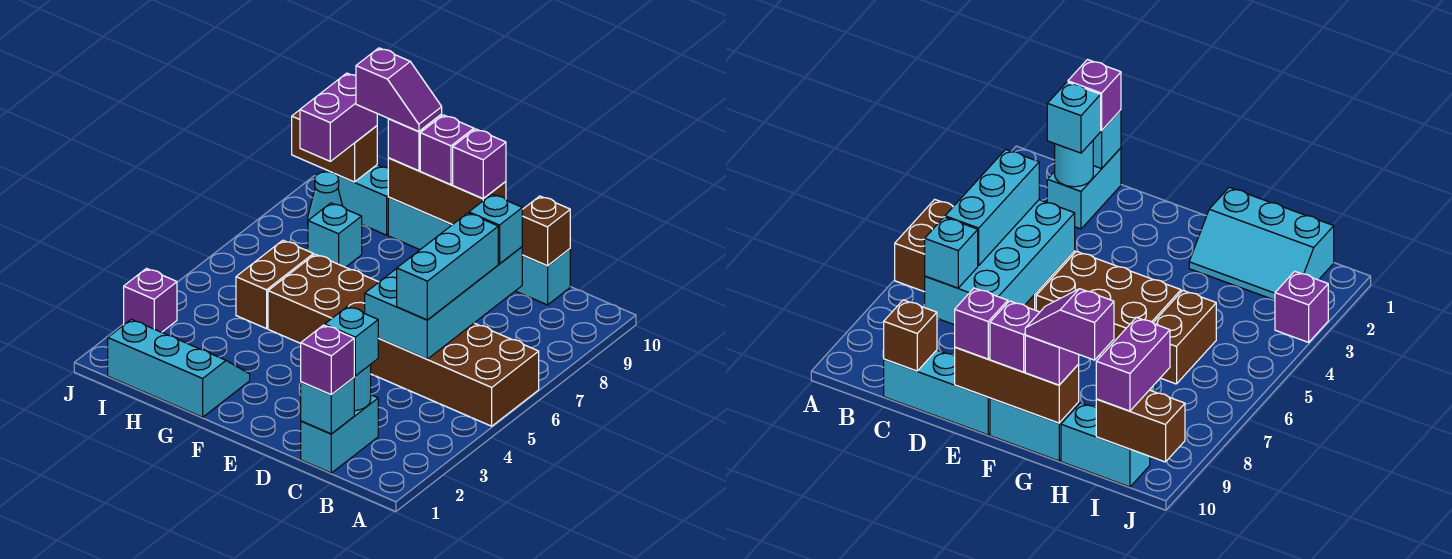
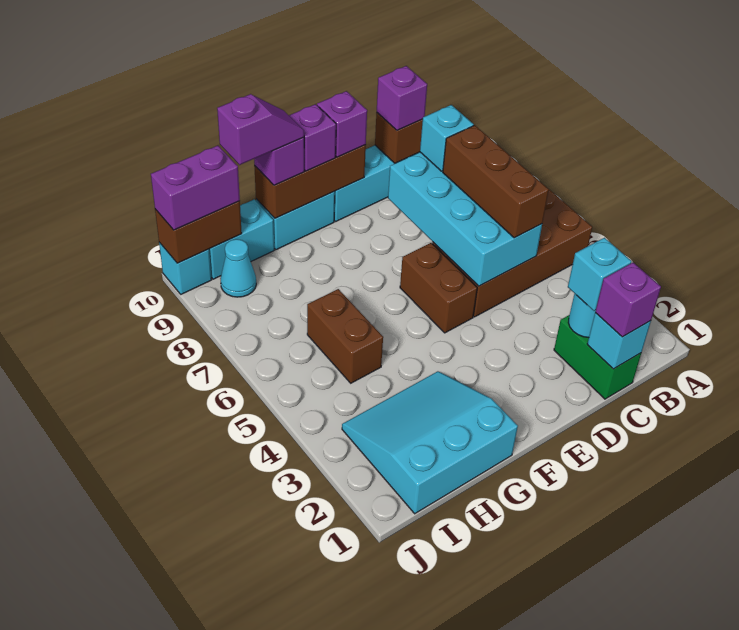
cyan brick C1:C2 level 1 -> green brick C1:C2 level 1
cyan brick C5:C7 level 3 -> brown brick C5:C7 level 3
brown brick E5:G6 level 1 -> brown brick E5:E6 level 1
cyan slope G1:I2 level 1 top 1 -> cyan slope G1:I3 level 1 top 1
cyan brick H8 level 1 -> cyan brick J10 level 1
purple brick I9:I10 level 3 -> purple brick I10:J10 level 3
purple brick J3 level 1 -> purple brick C10 level 3

